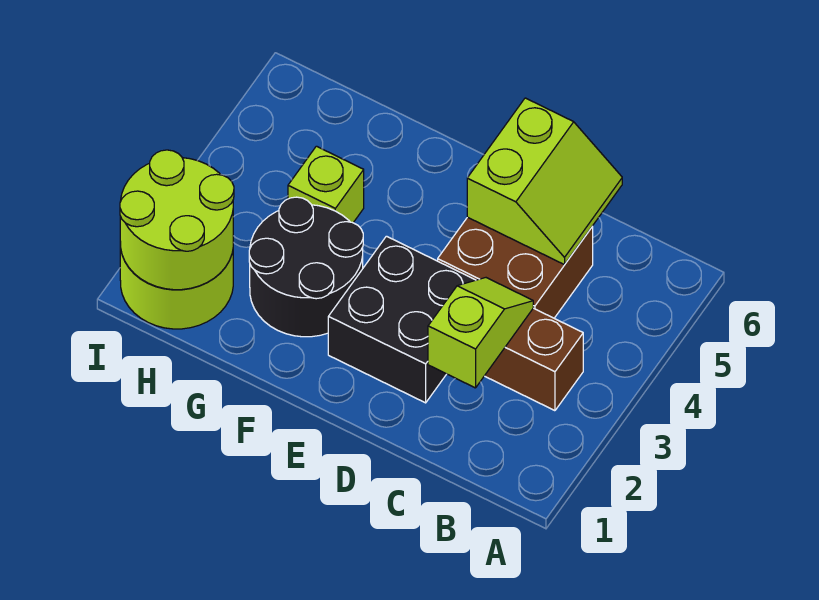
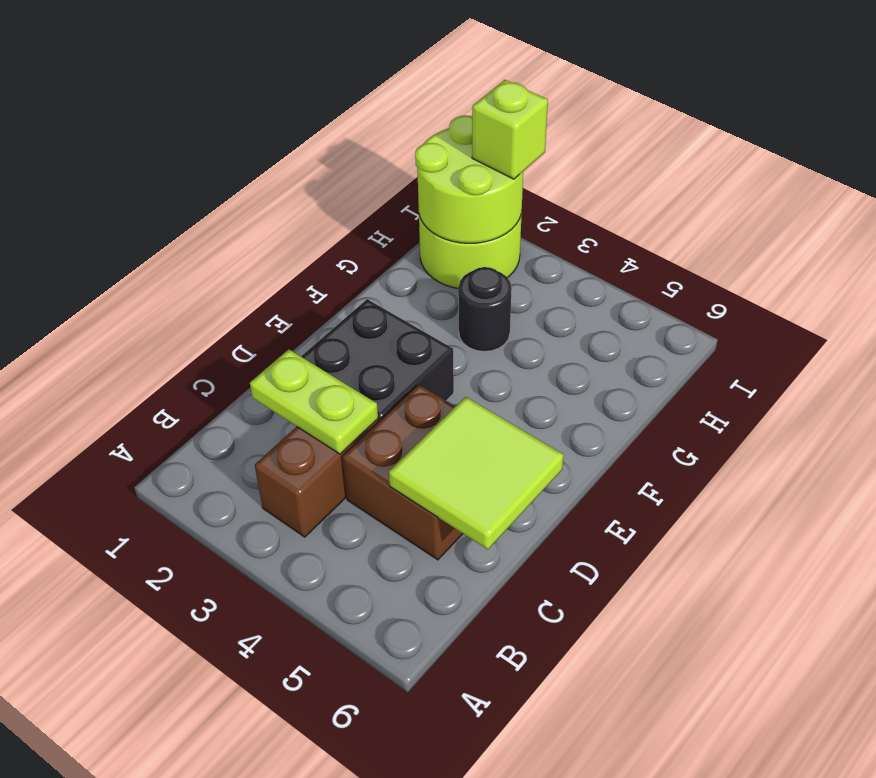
lime slope C2:C3 level 2 top 2 -> lime plate C2:C3 level 2
lime slope C5:D6 level 2 top D -> lime tile C5:D6 level 2
black round brick F2:G3 level 1 -> black round brick G3 level 1
lime brick G4 level 1 -> lime brick I2 level 3

